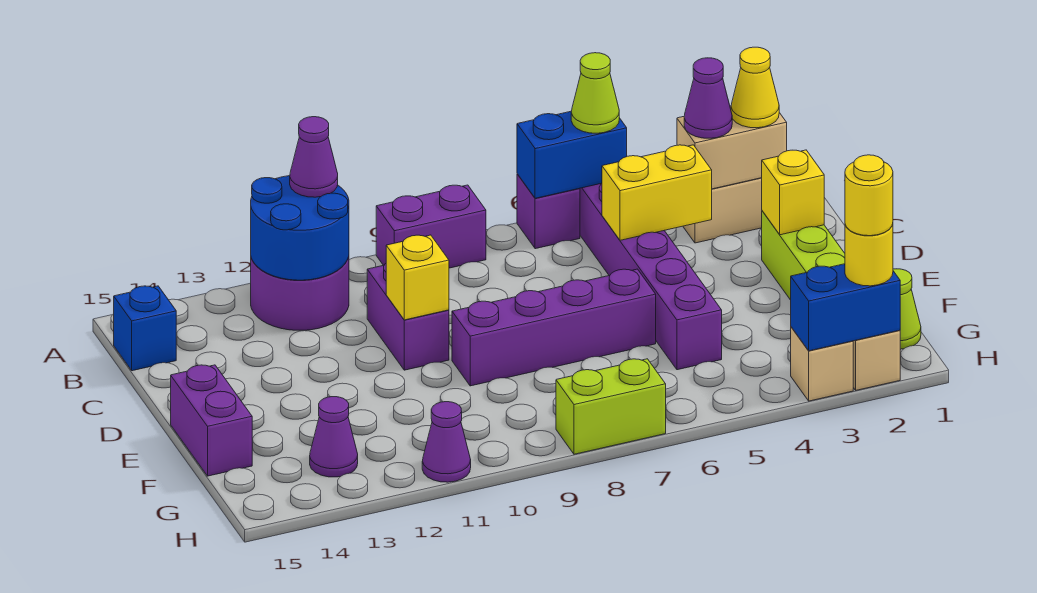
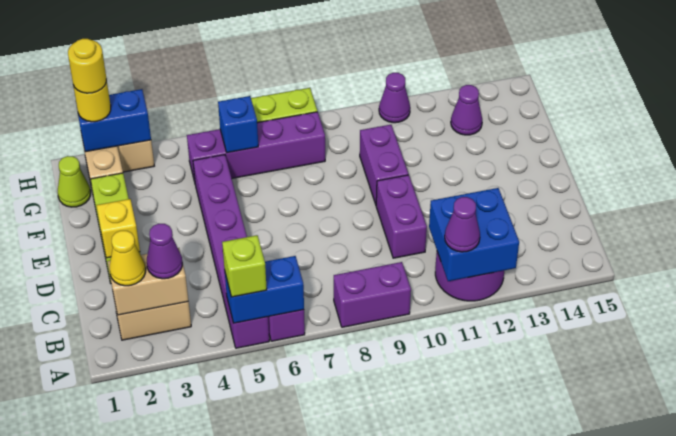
lime cone A5 level 3 -> lime brick A5 level 3
blue round brick A11:B12 level 2 -> blue brick A11:B12 level 2
blue brick B15 level 1 -> blue brick G6 level 2
yellow brick C4:C5 level 2 -> none
yellow brick D10 level 2 -> none
purple brick E6:E9 level 1 -> purple brick G5:G8 level 1
purple brick E15:F15 level 1 -> purple brick E10:F10 level 1

